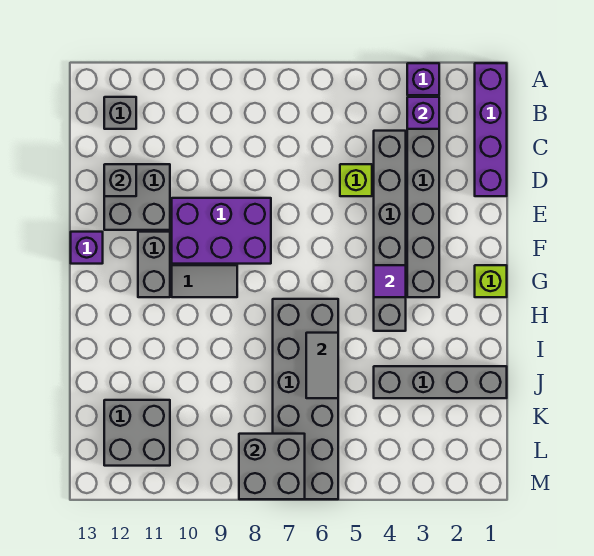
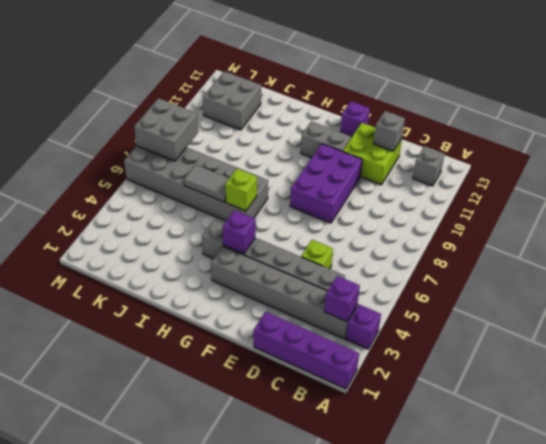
grey brick D11:E12 level 1 -> lime brick D11:E12 level 1
lime brick G1 level 1 -> lime brick H6 level 2
purple tile G4 level 2 -> purple brick G4 level 2
grey tile G9:G10 level 1 -> none
grey brick J1:J4 level 1 -> none

